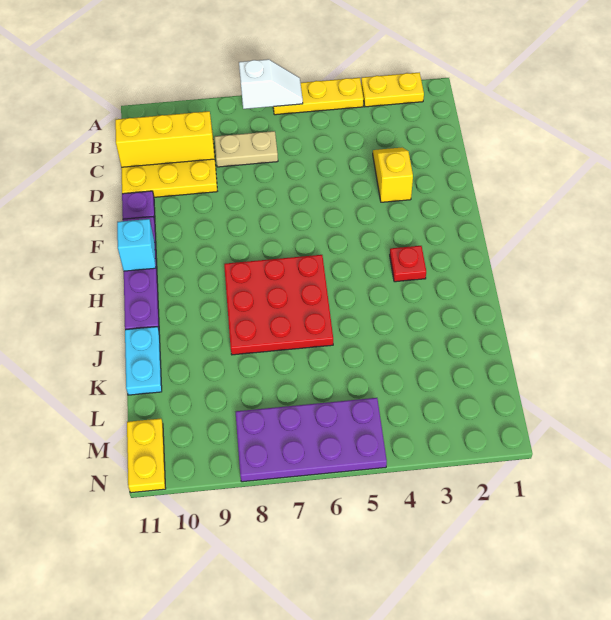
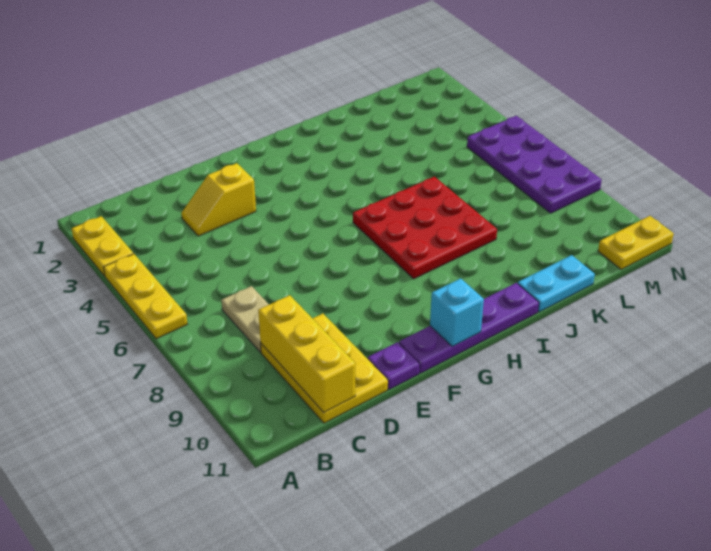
white slope A6:A7 level 2 top 7 -> none
red plate H3 level 1 -> none

